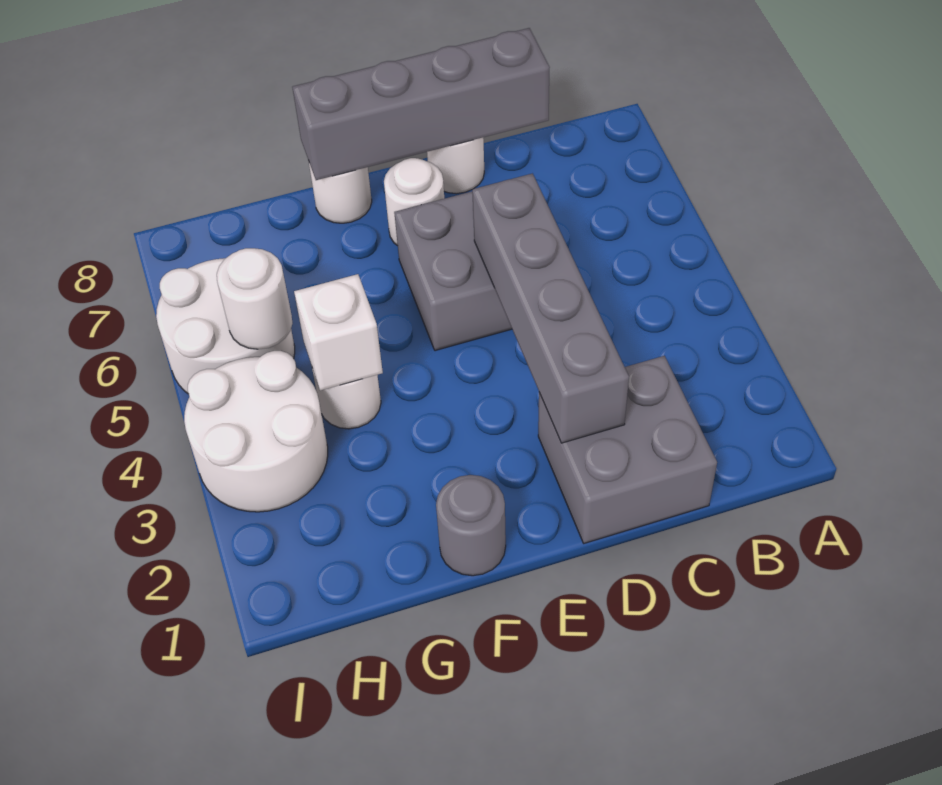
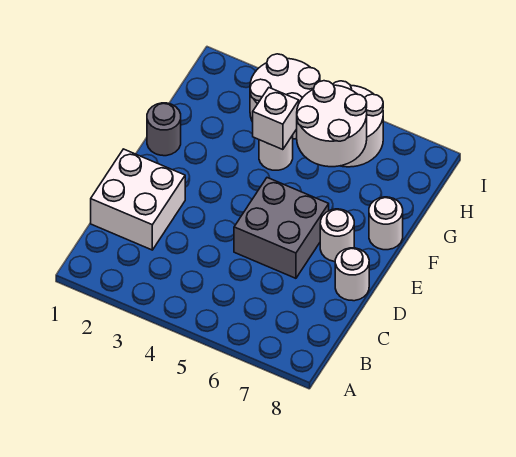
grey brick C1:D2 level 1 -> white brick C1:D2 level 1
grey brick C8:F8 level 2 -> none
grey brick D2:D5 level 2 -> none
white round brick H5 level 2 -> white round brick G5:H6 level 2

